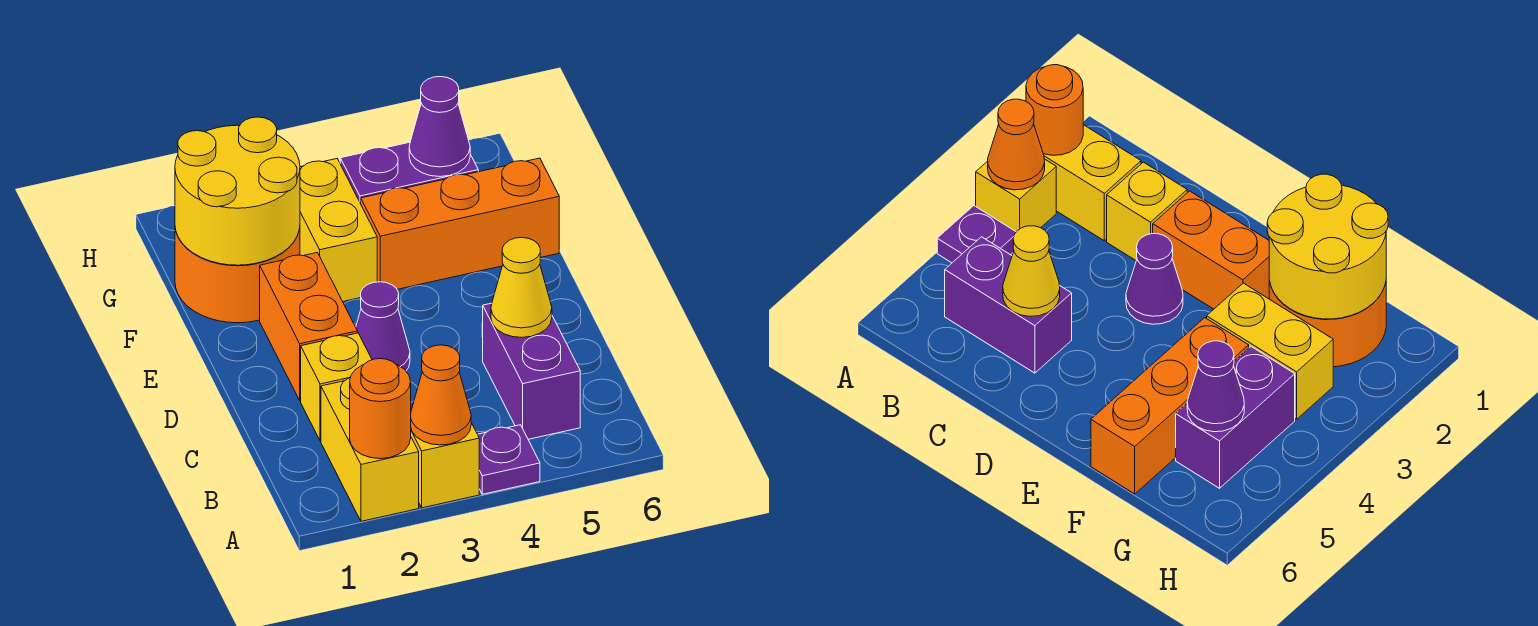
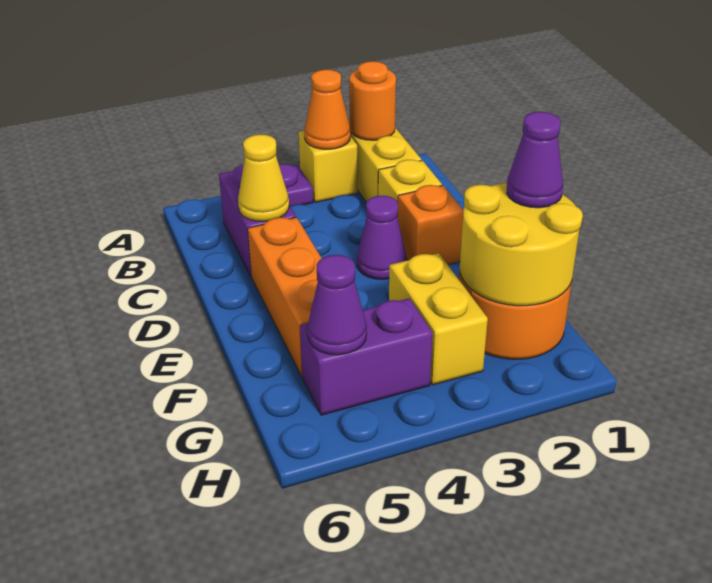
orange brick D2:E2 level 1 -> orange brick D2 level 1
none -> purple cone F1 level 3
orange brick F4:F6 level 1 -> orange brick D5:F5 level 1

